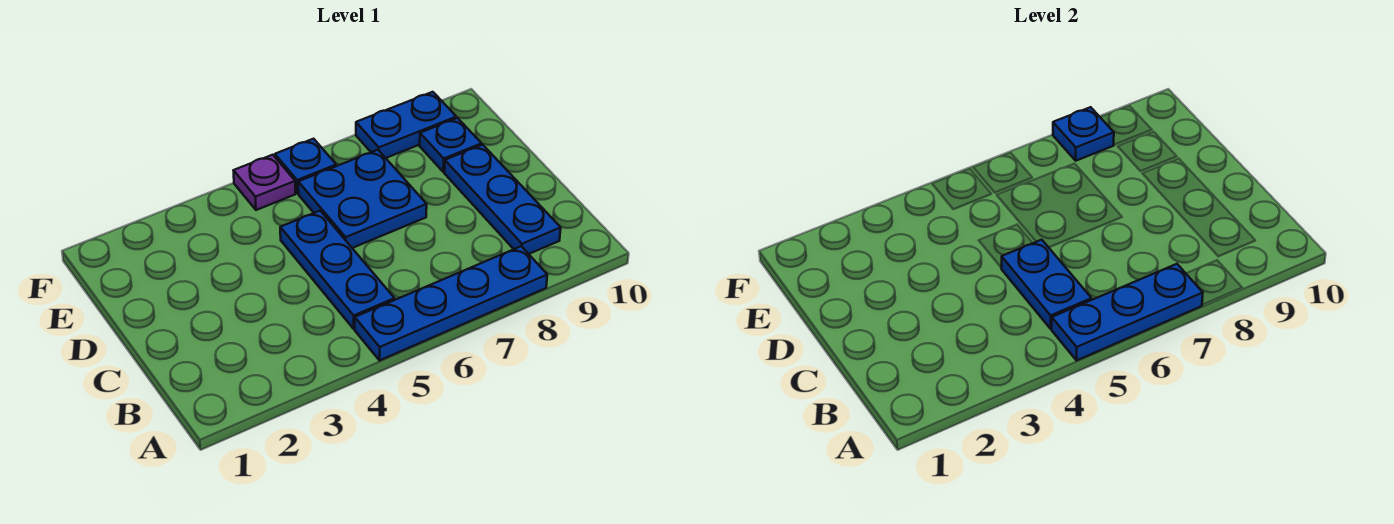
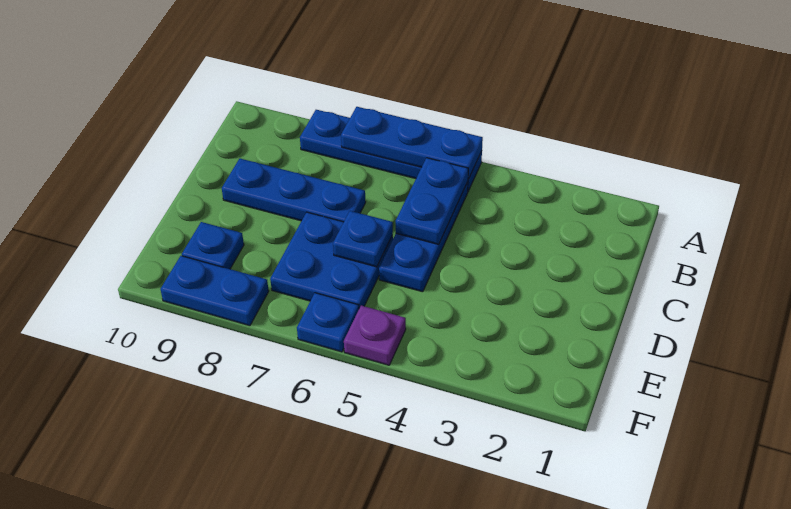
blue plate B9:D9 level 1 -> blue plate C7:C9 level 1
blue plate F8 level 2 -> blue plate D6 level 2

